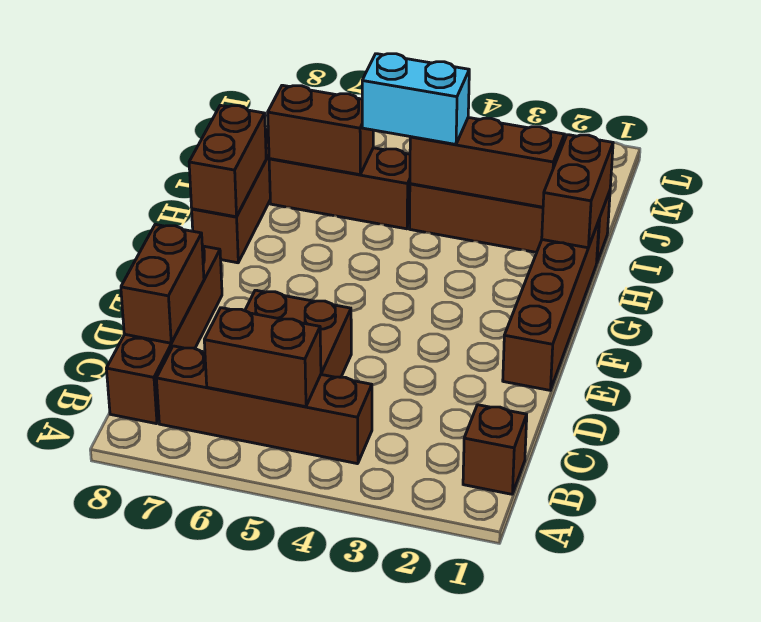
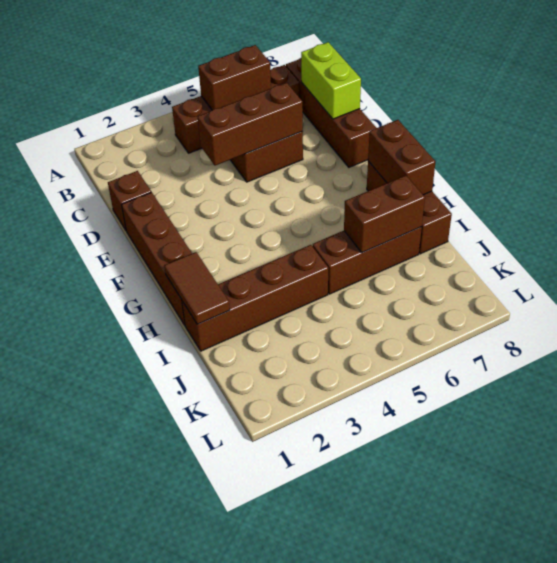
brown brick B1 level 1 -> brown brick D1 level 1
brown brick C8:D8 level 2 -> lime brick C8:D8 level 2
brown brick H1:I1 level 2 -> brown tile H1:I1 level 2
brown brick I2:I4 level 2 -> brown brick D4:D6 level 2
cyan brick I4:I5 level 3 -> none

